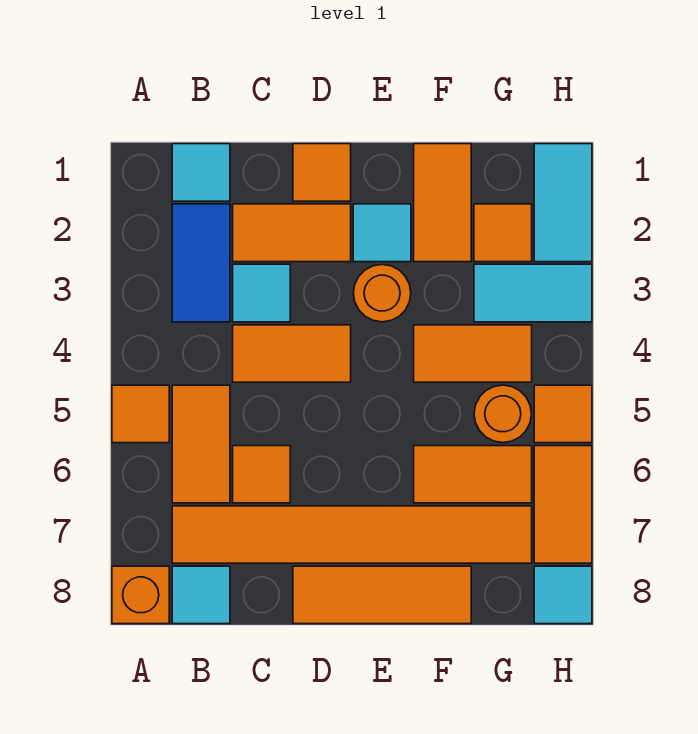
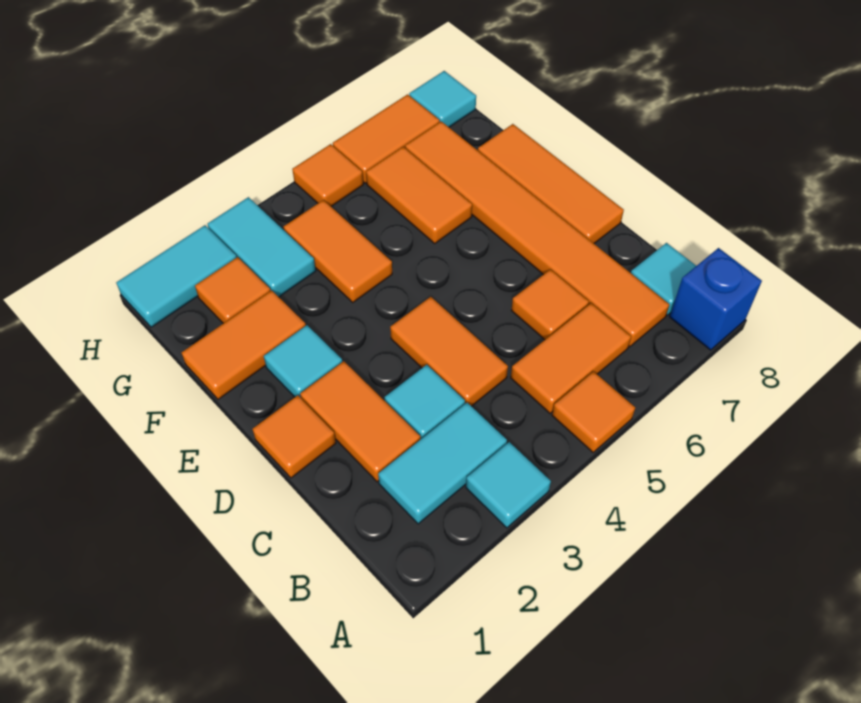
orange brick A8 level 1 -> blue brick A8 level 1
cyan tile B1 level 1 -> cyan tile A3 level 1
blue tile B2:B3 level 1 -> cyan tile B2:B3 level 1
orange round brick E3 level 1 -> none
orange round brick G5 level 1 -> none

